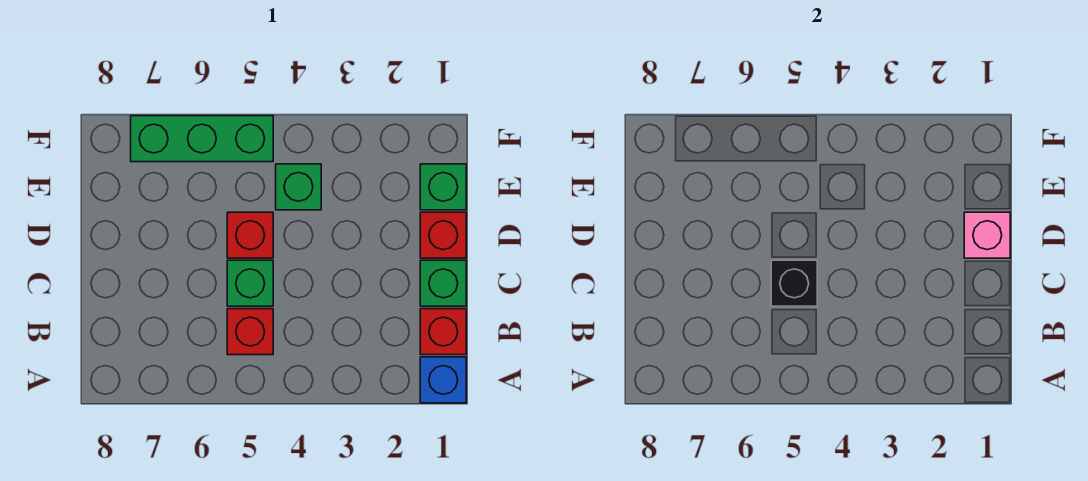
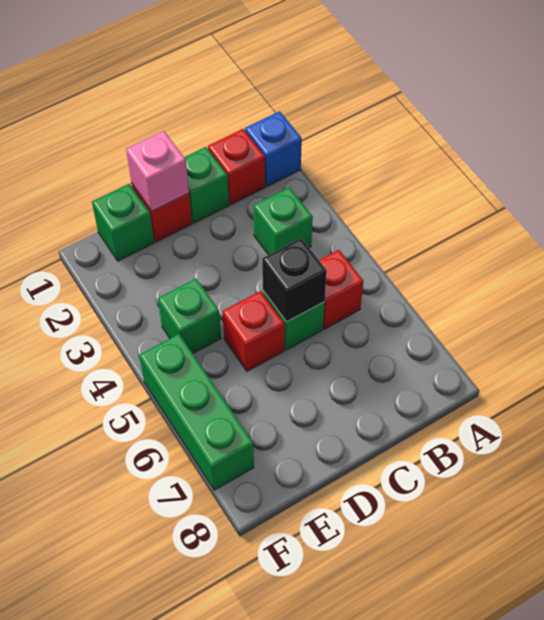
none -> green brick B3 level 1

